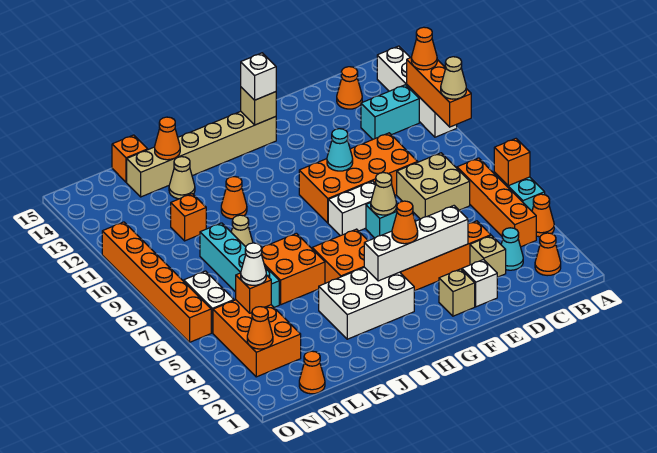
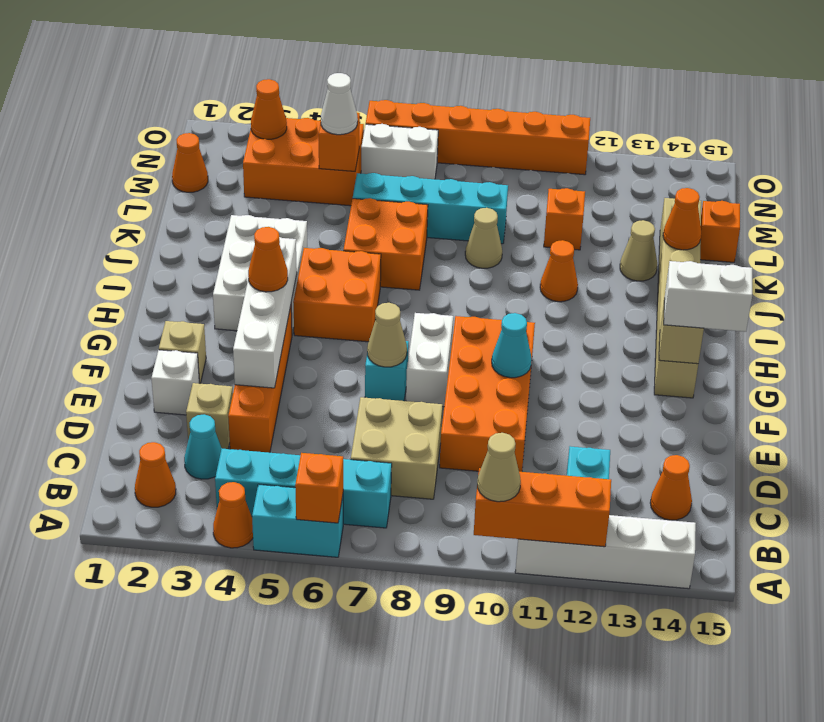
orange cone A12 level 3 -> none
orange brick B4:B7 level 1 -> cyan brick B4:B7 level 1
white brick G14 level 3 -> white brick G14:G15 level 3

